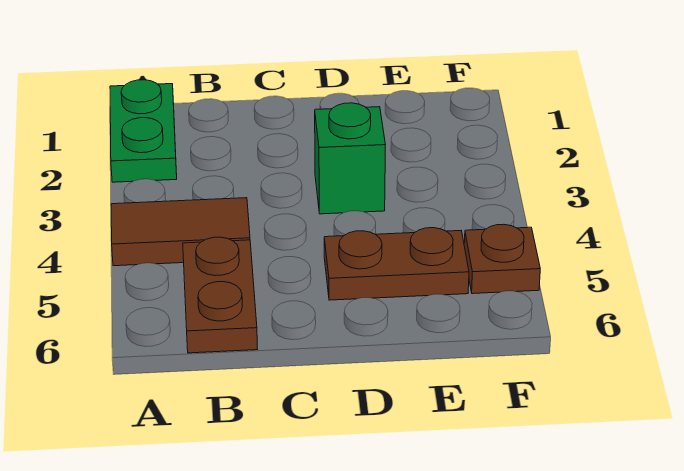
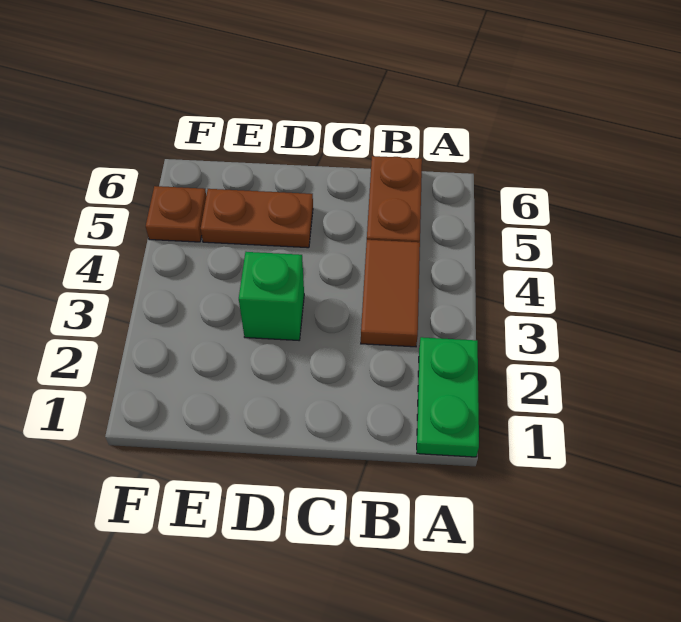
brown tile A4:B4 level 1 -> brown tile B3:B4 level 1

